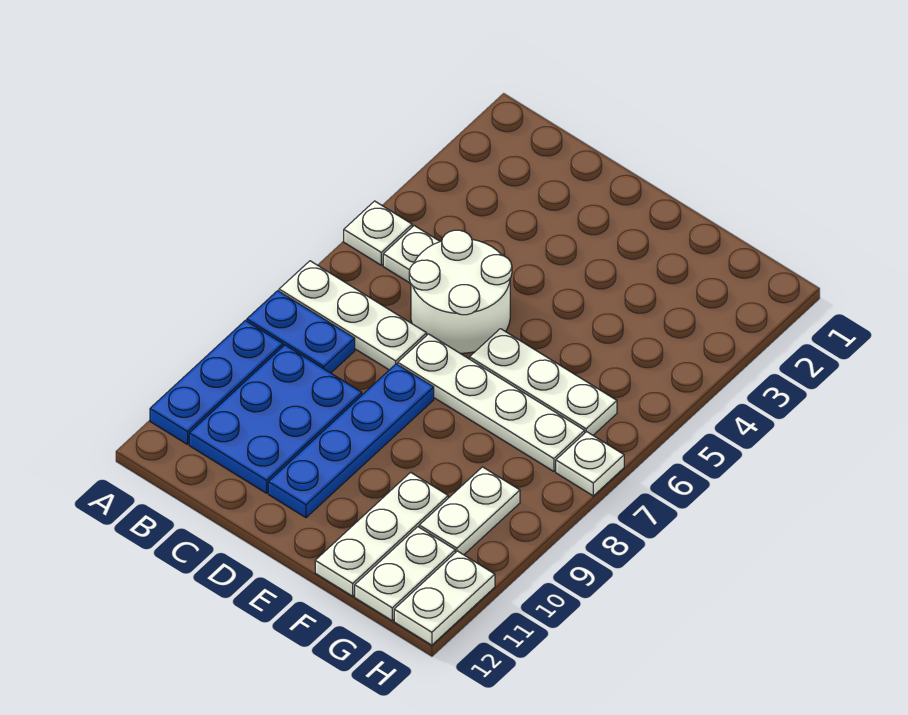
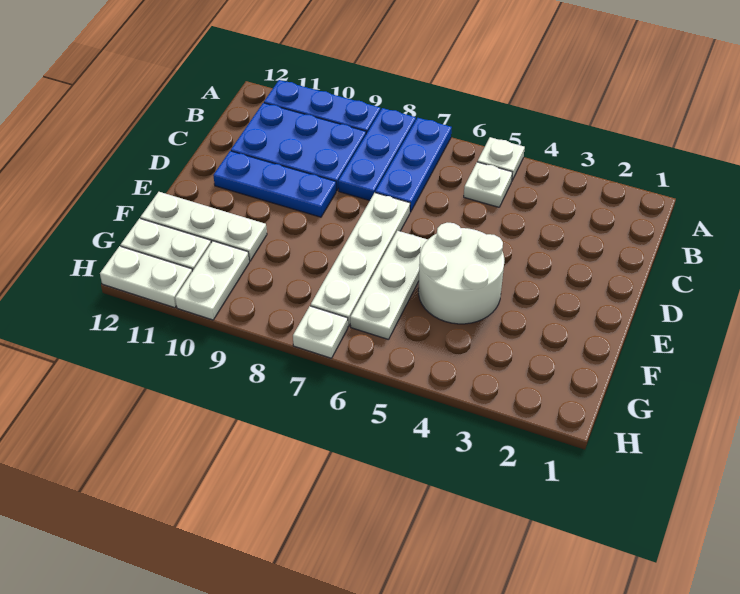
white plate A7:C7 level 1 -> blue plate A7:C7 level 1
blue plate A8:B8 level 1 -> blue plate A8:C8 level 1
white round brick C5:D6 level 1 -> white round brick E4:F5 level 1
blue plate D8:D11 level 1 -> blue plate D9:D11 level 1
white plate G9:G10 level 1 -> white plate G10:H10 level 1

